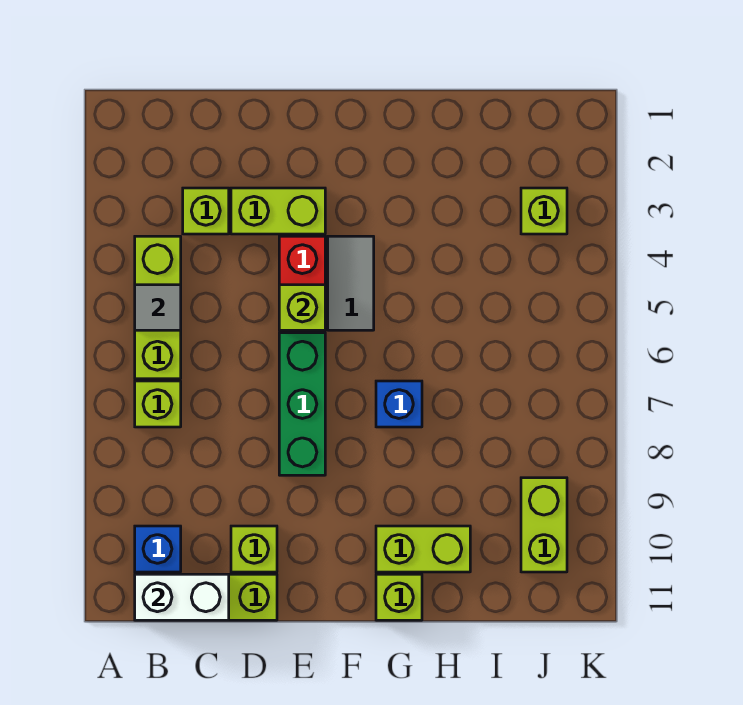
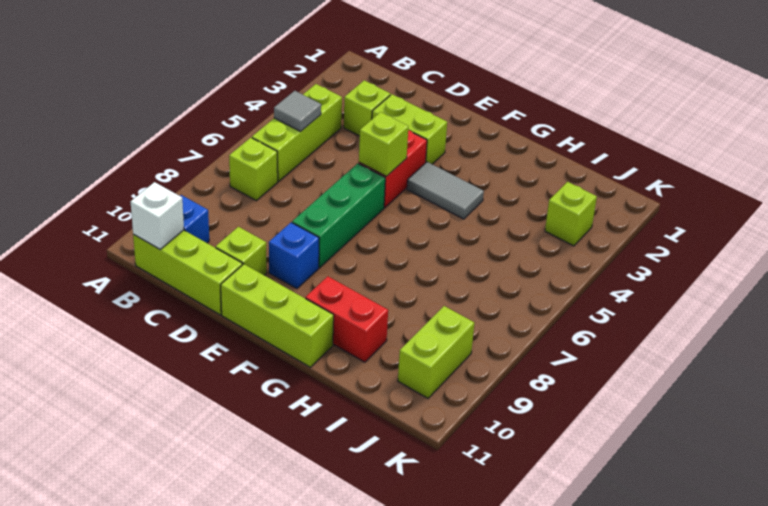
white brick B11:C11 level 2 -> white brick B11 level 2
grey tile F4:F5 level 1 -> grey tile F4:G4 level 1
blue brick G7 level 1 -> blue brick E9 level 1
lime brick G10:H10 level 1 -> red brick G10:H10 level 1
lime brick G11 level 1 -> lime brick E11:G11 level 1

